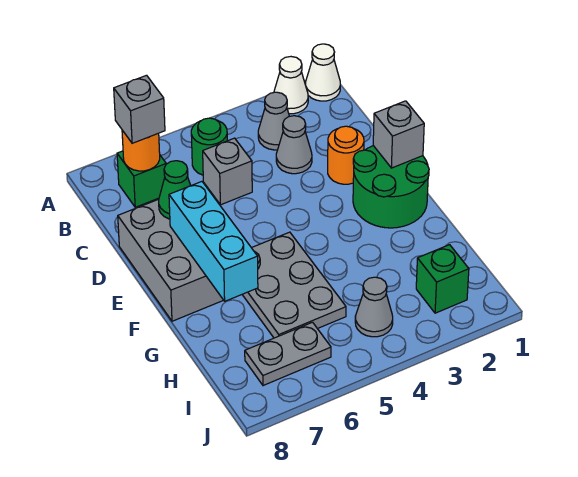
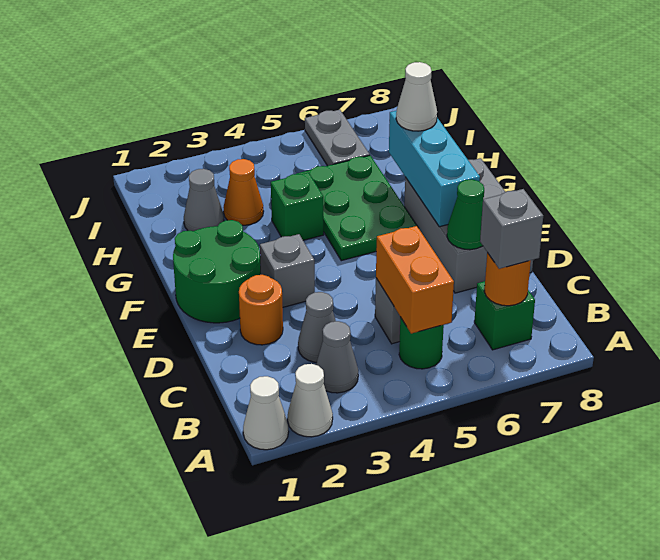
none -> orange brick B5:C5 level 2
grey brick E1 level 2 -> grey brick E3 level 1
grey plate F5:H6 level 1 -> green plate F5:H6 level 1
none -> white cone G7 level 3
none -> orange cone H3 level 1
green brick I2 level 1 -> green brick G4 level 1
grey cone I4 level 1 -> grey cone H2 level 1
grey plate I6:I7 level 1 -> grey plate I6:J6 level 1

